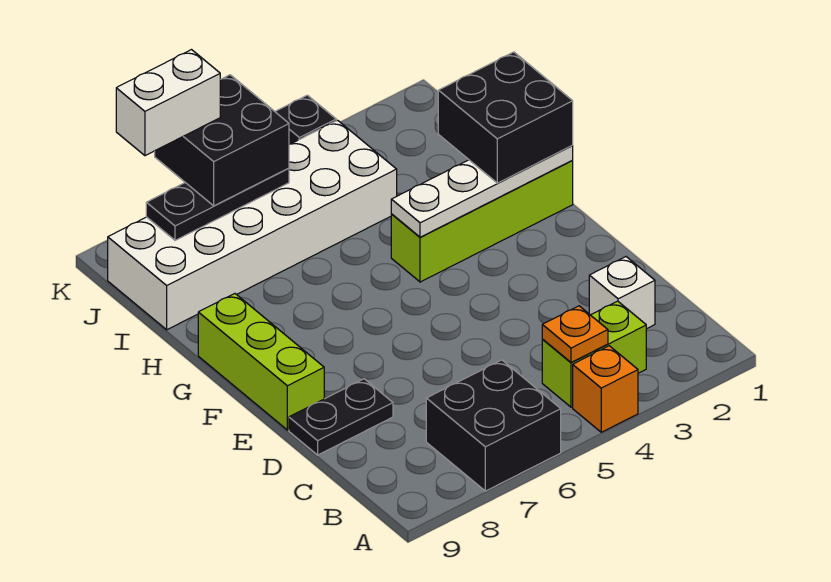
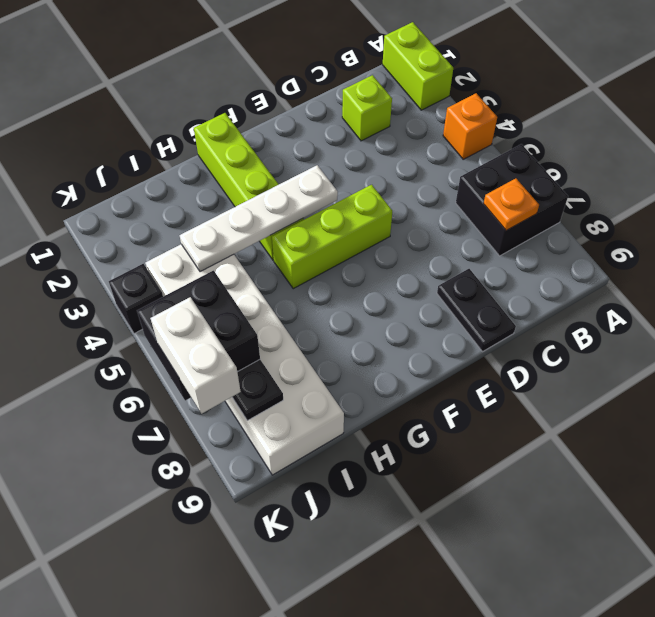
lime brick B3:B4 level 1 -> lime brick A1:A2 level 1
orange plate B4 level 2 -> orange plate B7 level 2
white brick C2 level 1 -> lime brick C2 level 1
lime brick E9:G9 level 1 -> lime brick E5:G5 level 1
white plate G1:G4 level 2 -> white plate F4:I4 level 2
black brick G1:H2 level 3 -> none

